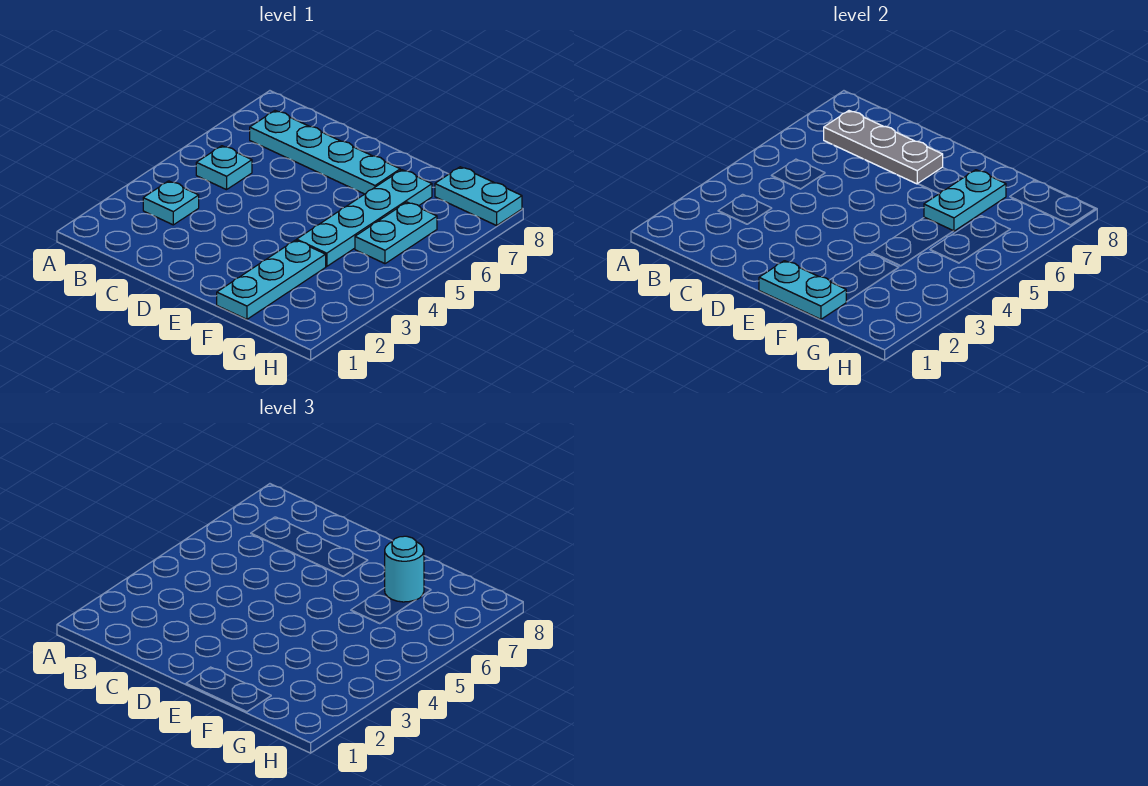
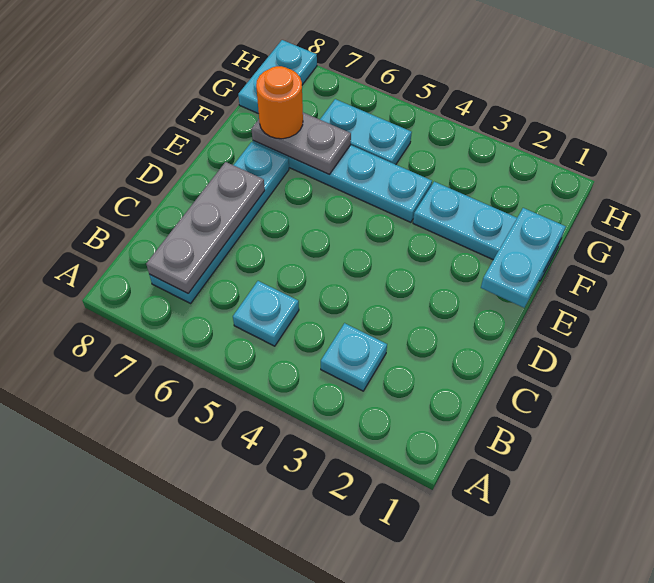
cyan plate F6:F7 level 2 -> grey plate F6:F7 level 2
cyan round brick F7 level 3 -> orange round brick F7 level 3

